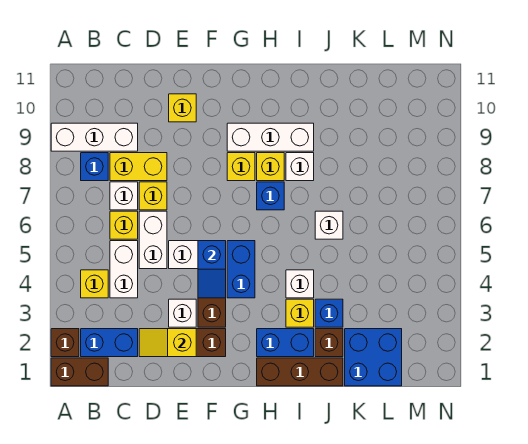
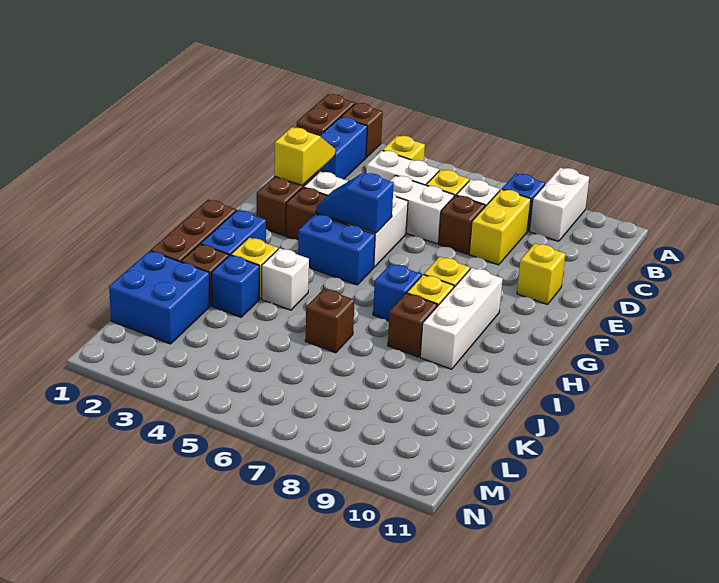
white brick A9:C9 level 1 -> white brick A9:B9 level 1
yellow brick D7 level 1 -> brown brick D7 level 1
white brick I8 level 1 -> brown brick I8 level 1
white brick J6 level 1 -> brown brick J6 level 1

